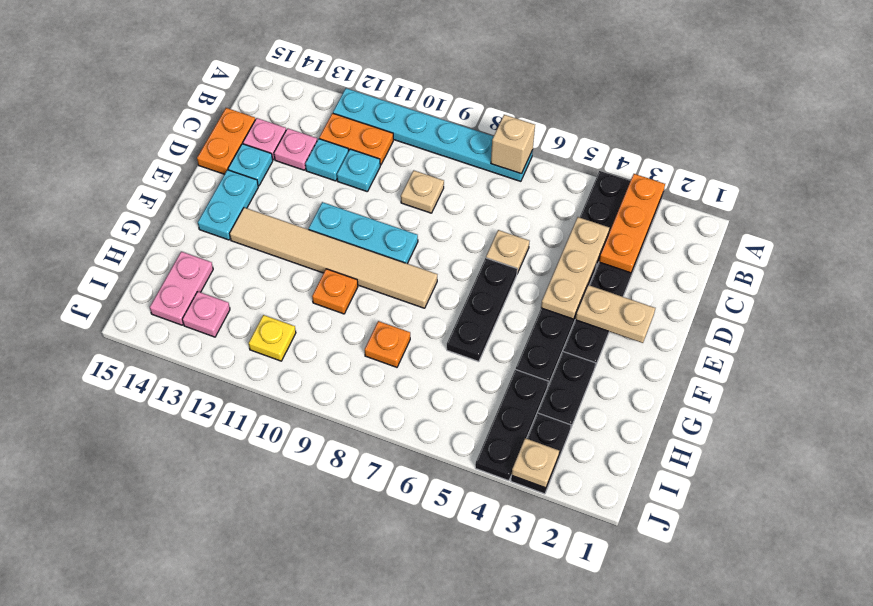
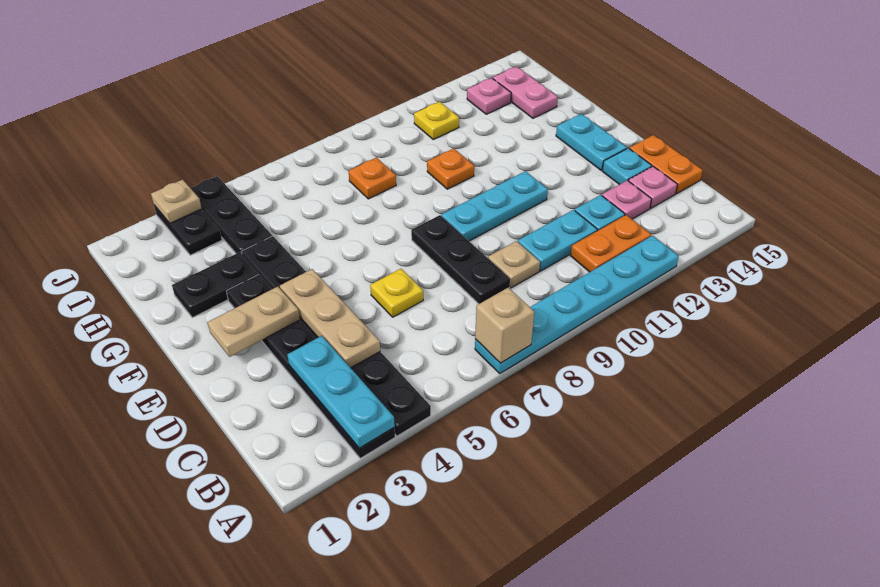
orange plate A3:C3 level 2 -> cyan plate A3:C3 level 2
cyan plate C11 level 1 -> cyan plate C10:C11 level 1
tan plate D6 level 1 -> yellow plate D6 level 1
black plate E6:G6 level 1 -> black plate C8:E8 level 1
tan tile F8:F13 level 1 -> none
black plate G3:H3 level 1 -> black plate G2:G3 level 1

